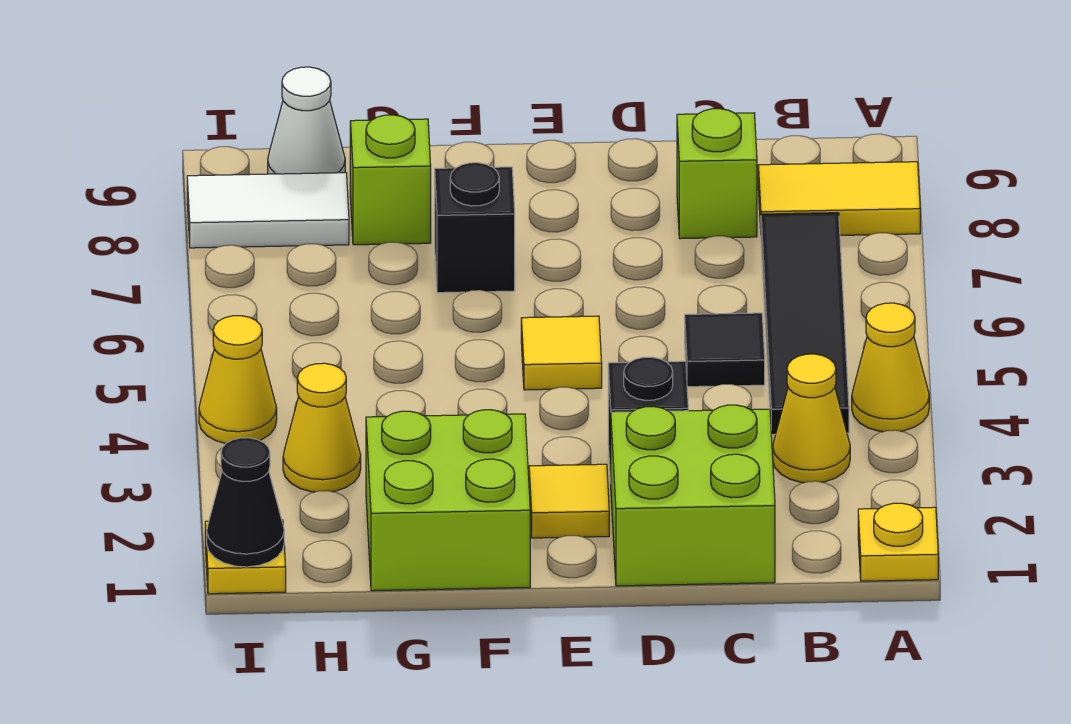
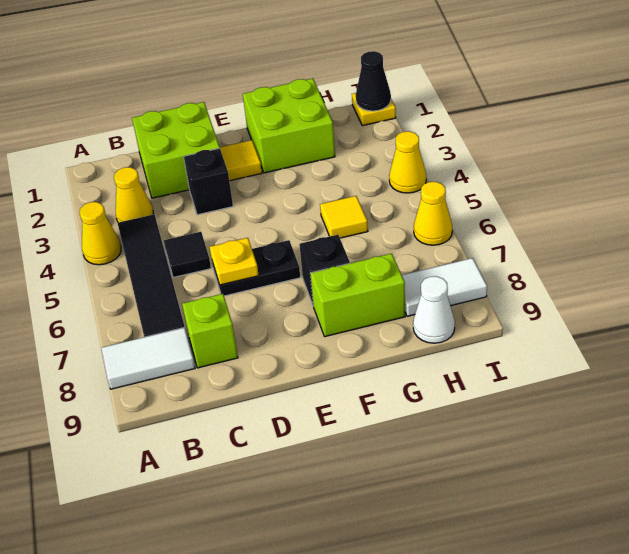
yellow plate A1 level 1 -> yellow plate D6 level 2
yellow tile A8:B8 level 1 -> white tile A8:B8 level 1
none -> black plate D6:E6 level 1
yellow tile E5 level 1 -> yellow tile G5 level 1
lime brick G8 level 1 -> lime brick F8:G8 level 1
yellow cone H3 level 1 -> yellow cone I6 level 1

